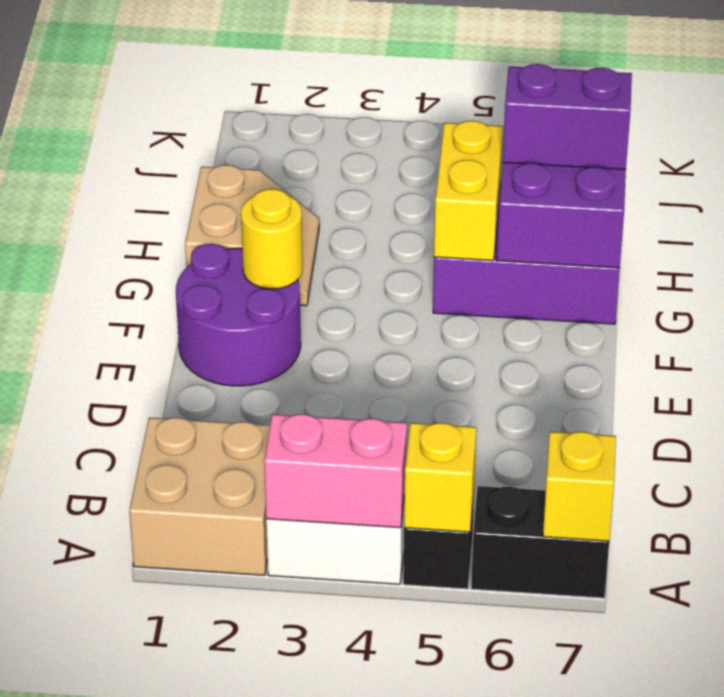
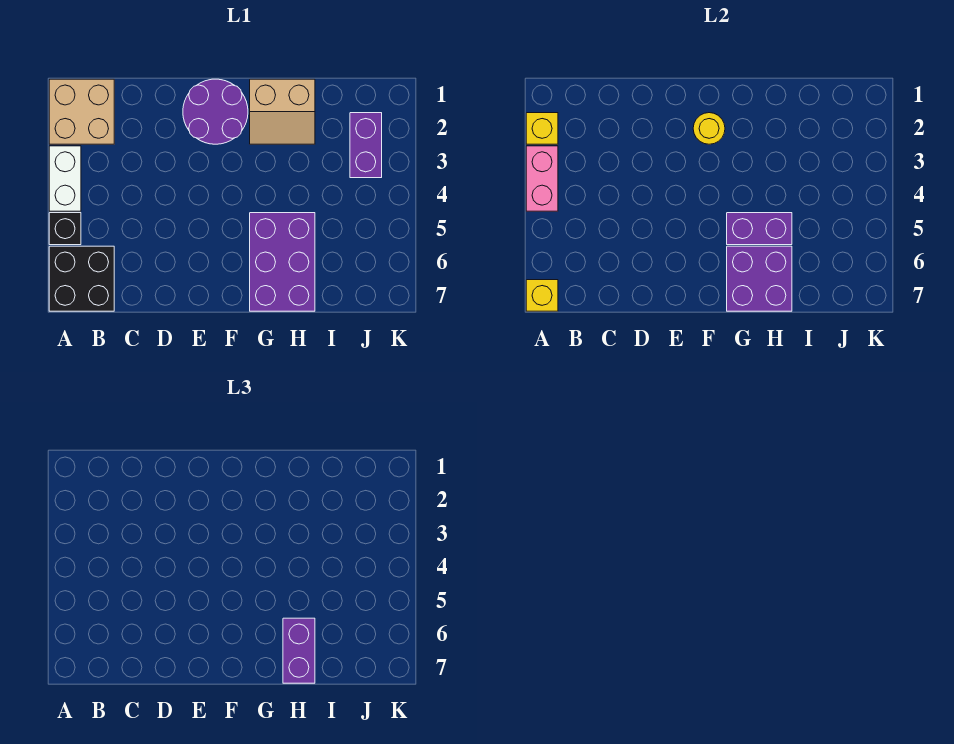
yellow brick A5 level 2 -> yellow brick A2 level 2
black brick A6:A7 level 1 -> black brick A6:B7 level 1
yellow brick G5:H5 level 2 -> purple brick G5:H5 level 2
none -> purple brick J2:J3 level 1

